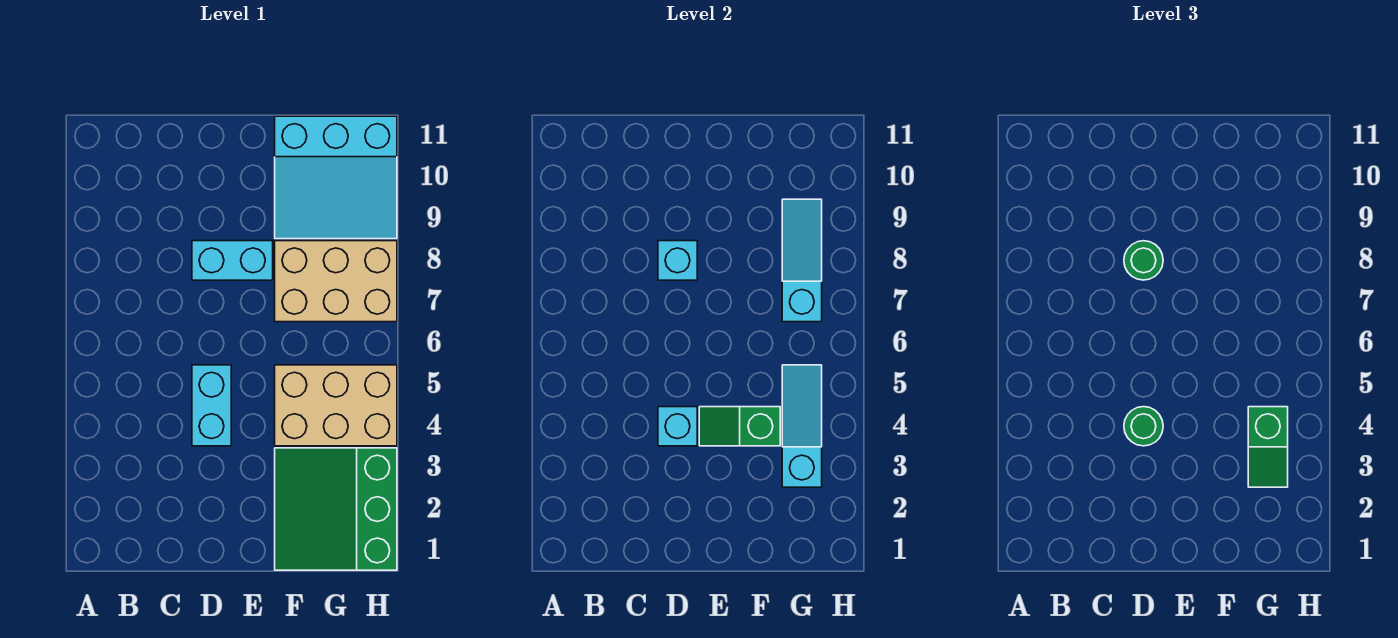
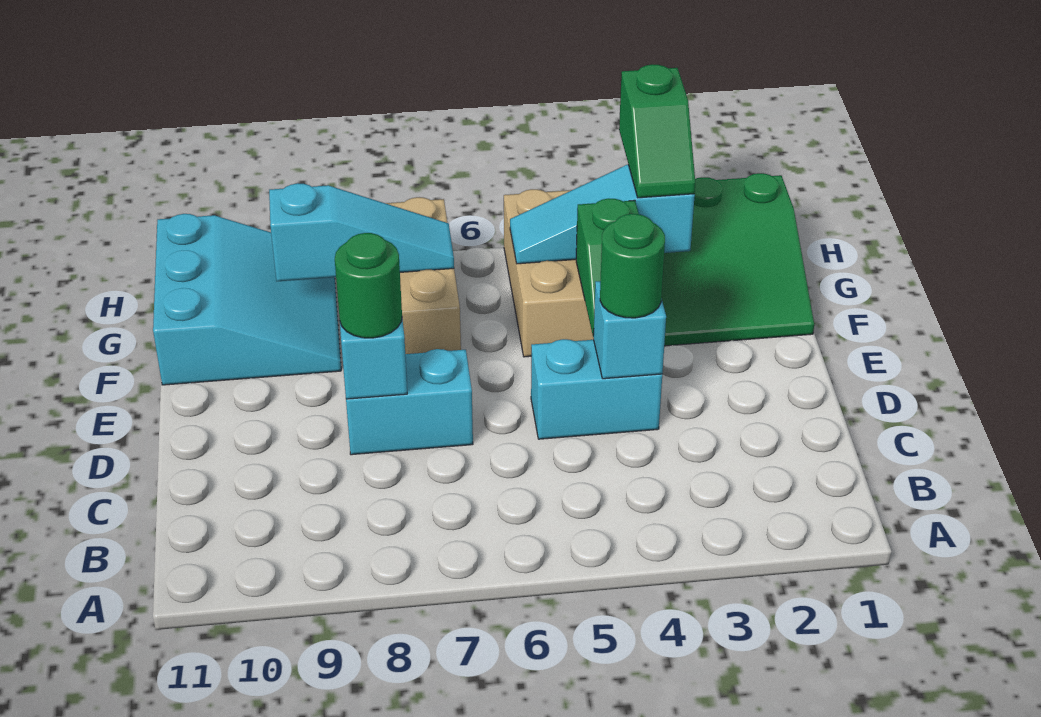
cyan brick D8:E8 level 1 -> cyan brick D7:D8 level 1
green slope G3:G4 level 3 top 4 -> green slope G3:H3 level 3 top H
cyan slope G7:G9 level 2 top 7 -> cyan slope G7:G9 level 2 top 9

